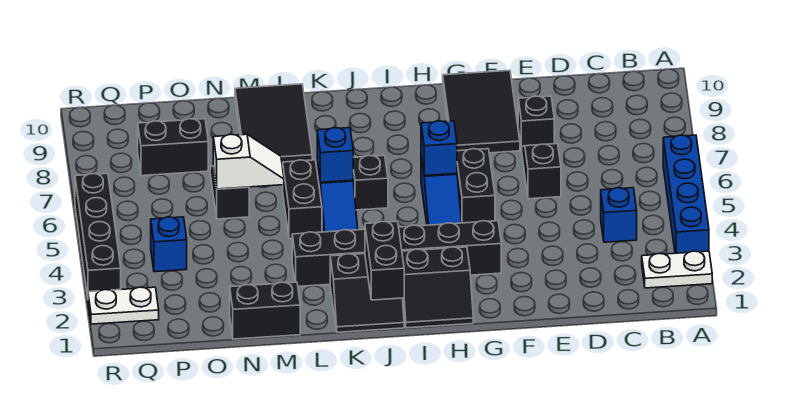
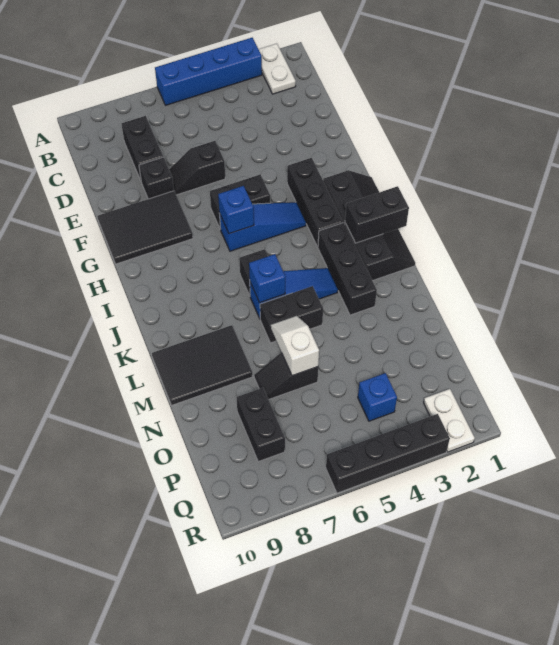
blue brick C4 level 1 -> none
black brick M1:N1 level 1 -> black brick C8:D8 level 1

